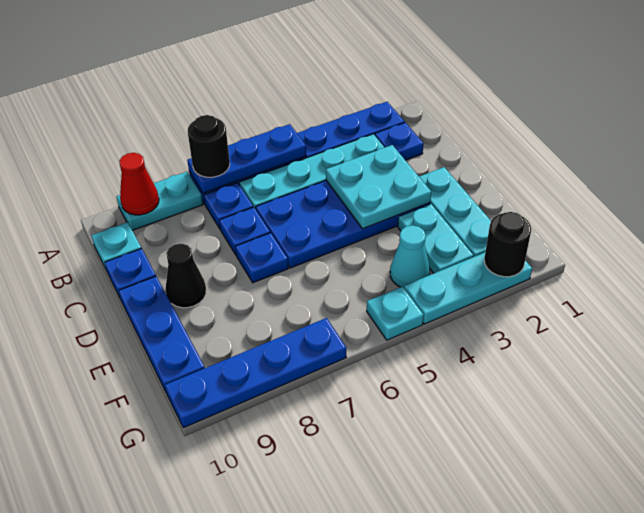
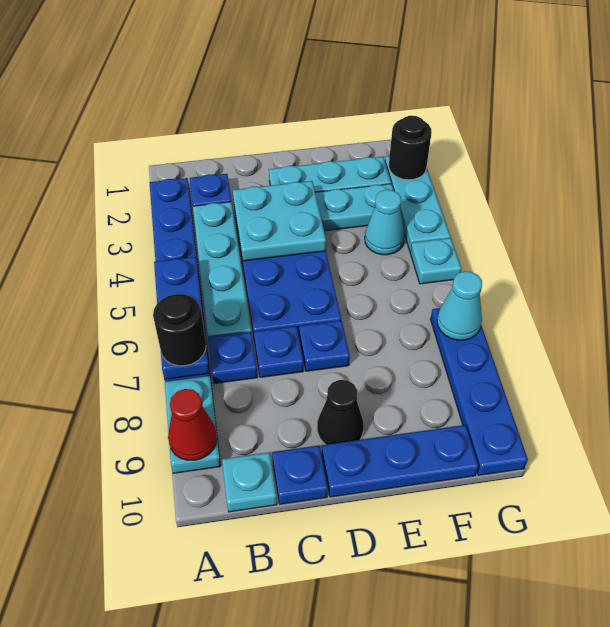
none -> cyan cone G7 level 2

